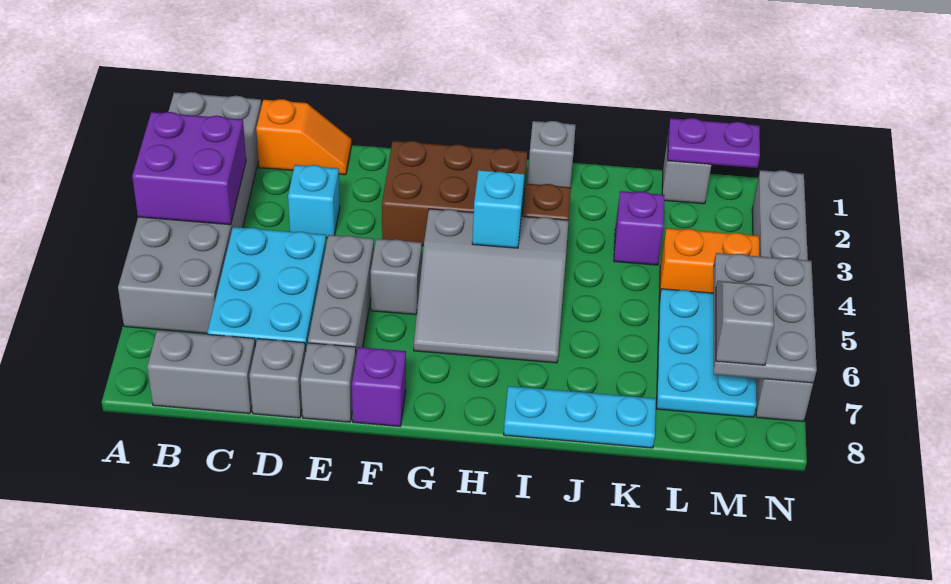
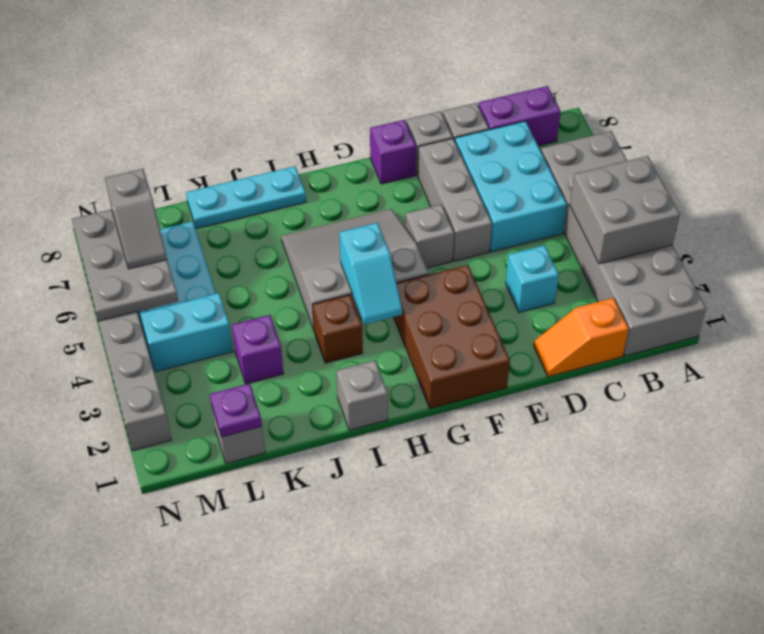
purple brick A3:B4 level 2 -> grey brick A3:B4 level 2
grey brick B8:C8 level 1 -> purple brick B8:C8 level 1
brown brick F2:H3 level 1 -> brown brick F1:G3 level 1
purple plate L1:M1 level 2 -> purple plate L1 level 2
orange brick L4:M4 level 1 -> cyan brick L4:M4 level 1

